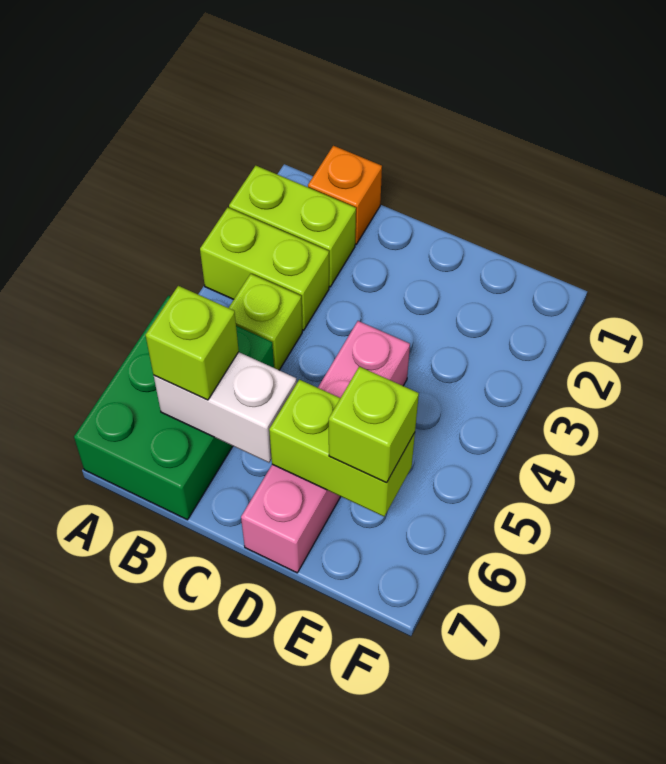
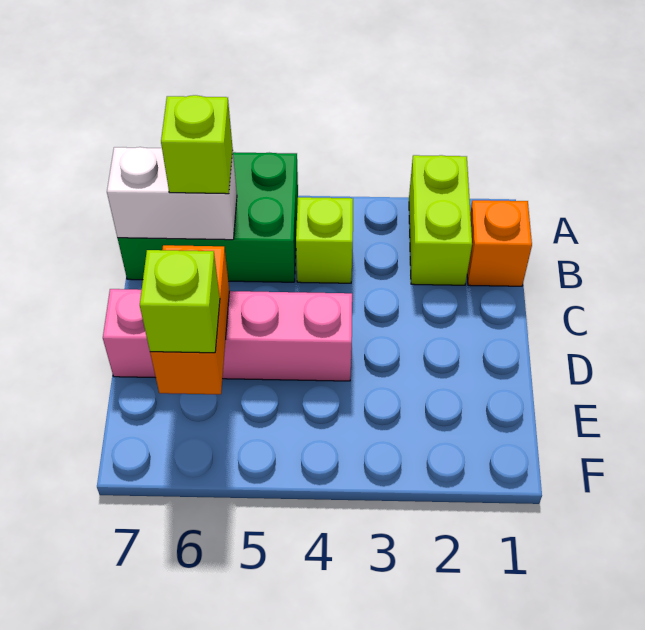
lime brick A3:B3 level 1 -> none
white brick B6:C6 level 2 -> white brick B6:B7 level 2
lime brick D6:E6 level 2 -> orange brick D6:E6 level 2

